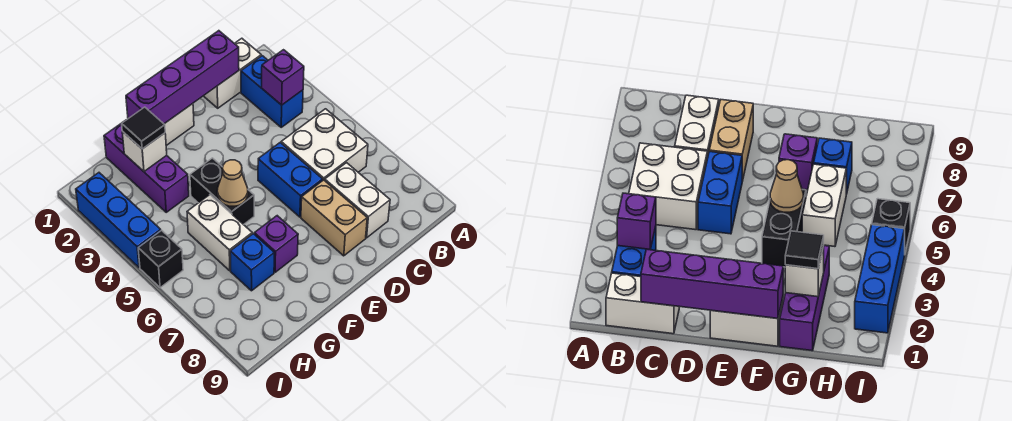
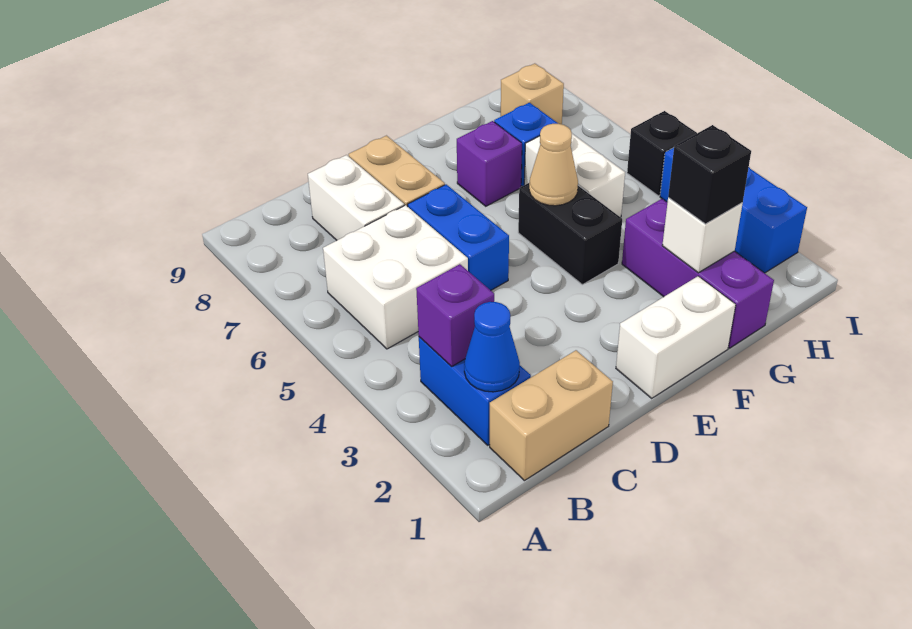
white brick B1:C1 level 1 -> tan brick B1:C1 level 1
none -> blue cone B2 level 2
purple brick C1:F1 level 2 -> none
black tile G2 level 3 -> black brick G2 level 3
none -> tan brick H8 level 1

